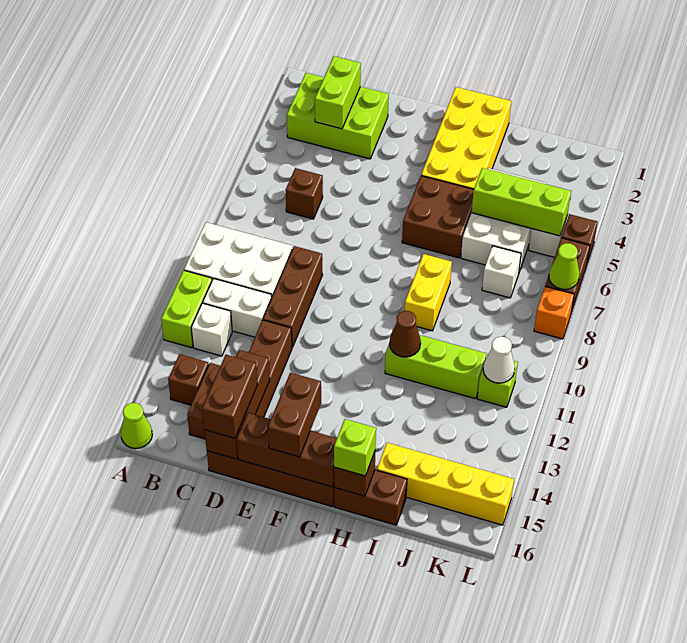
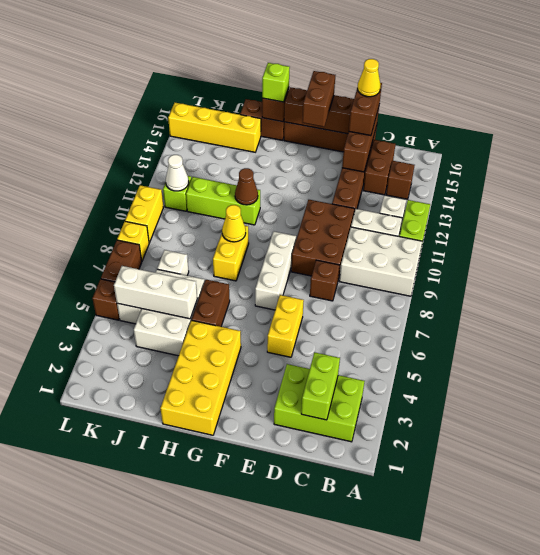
lime cone A16 level 1 -> none
brown brick C6 level 1 -> brown brick D8 level 1
brown brick D9:D11 level 1 -> brown brick D9:E11 level 1
none -> yellow cone D16 level 4
none -> yellow brick E5:E6 level 1
none -> white brick F7:F9 level 1
brown brick G5:H6 level 1 -> brown brick H5:H6 level 1
none -> yellow cone H9 level 2
lime brick I5:K5 level 2 -> white brick I5:K5 level 2
lime cone L7 level 2 -> none
orange brick L8 level 1 -> yellow brick L8 level 1
none -> yellow brick L9:L10 level 1

